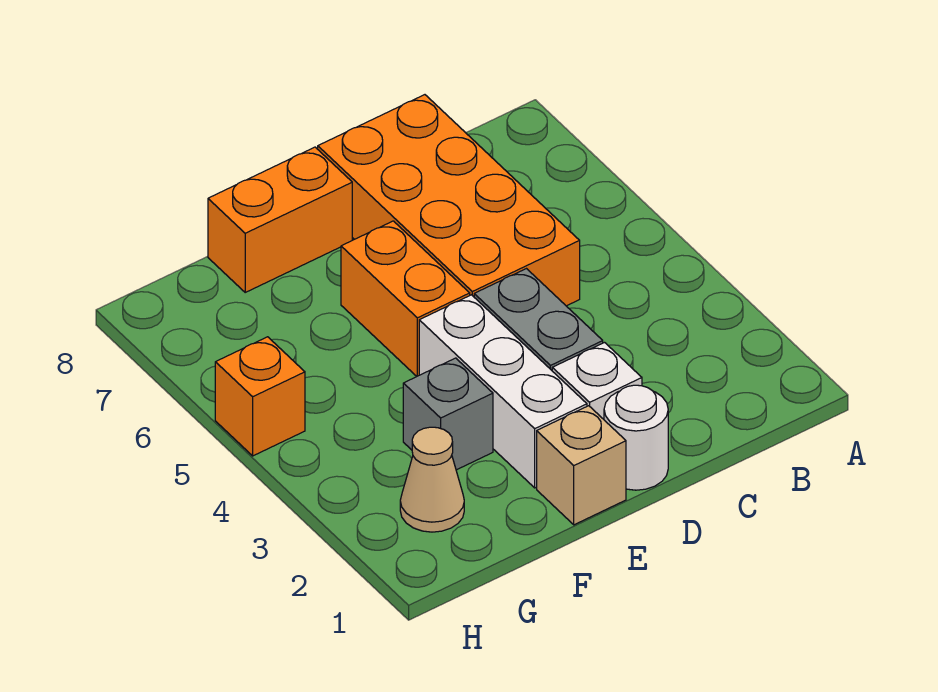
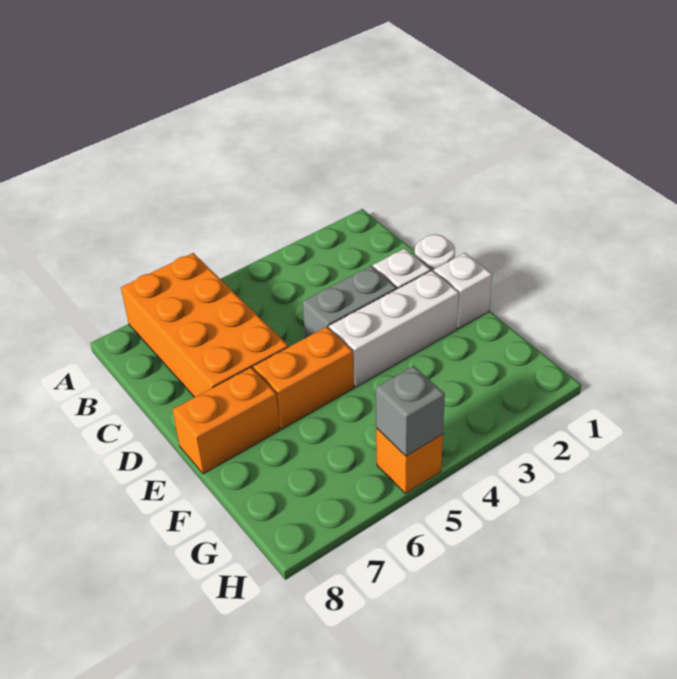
orange brick C5:D8 level 1 -> orange brick A6:D7 level 1
tan brick E1 level 1 -> white brick E1 level 1
orange brick E8:F8 level 1 -> orange brick E7:E8 level 1
grey brick F3 level 1 -> grey brick H5 level 2
tan cone G2 level 1 -> none

